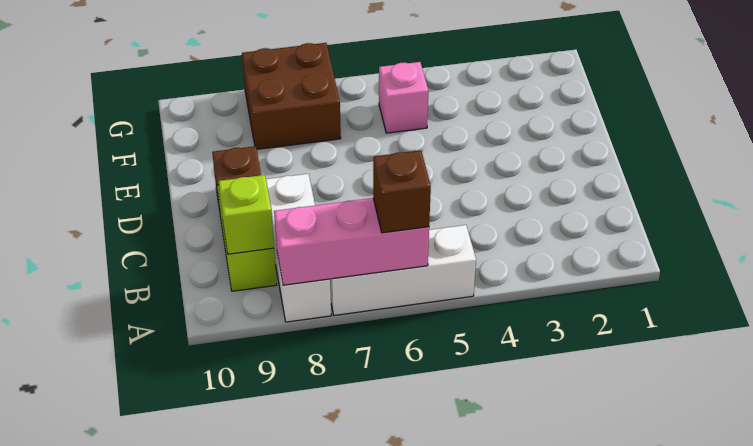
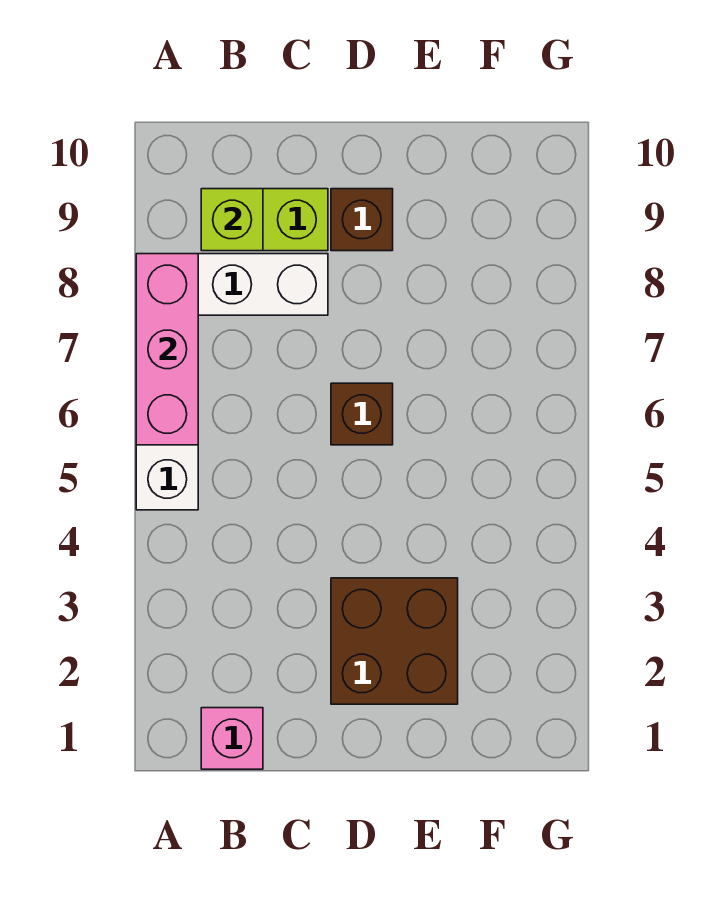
brown brick A6 level 3 -> brown brick D6 level 1
pink brick F5 level 1 -> pink brick B1 level 1
brown brick F7:G8 level 1 -> brown brick D2:E3 level 1

